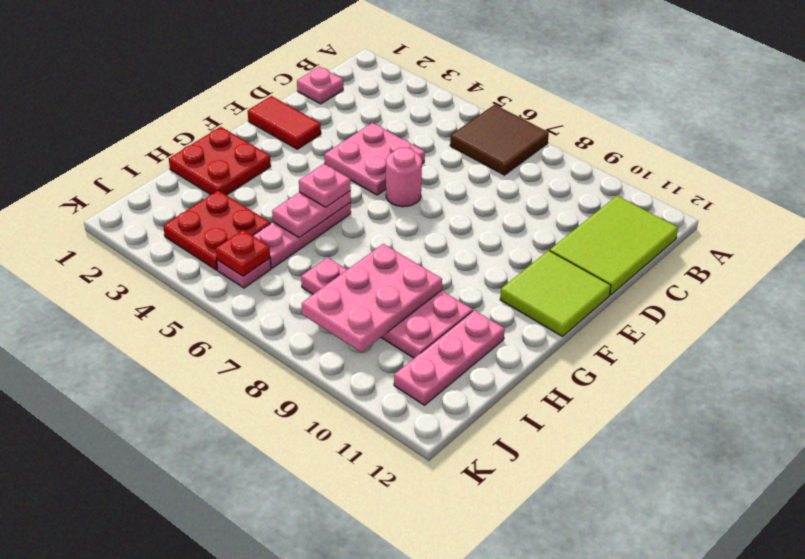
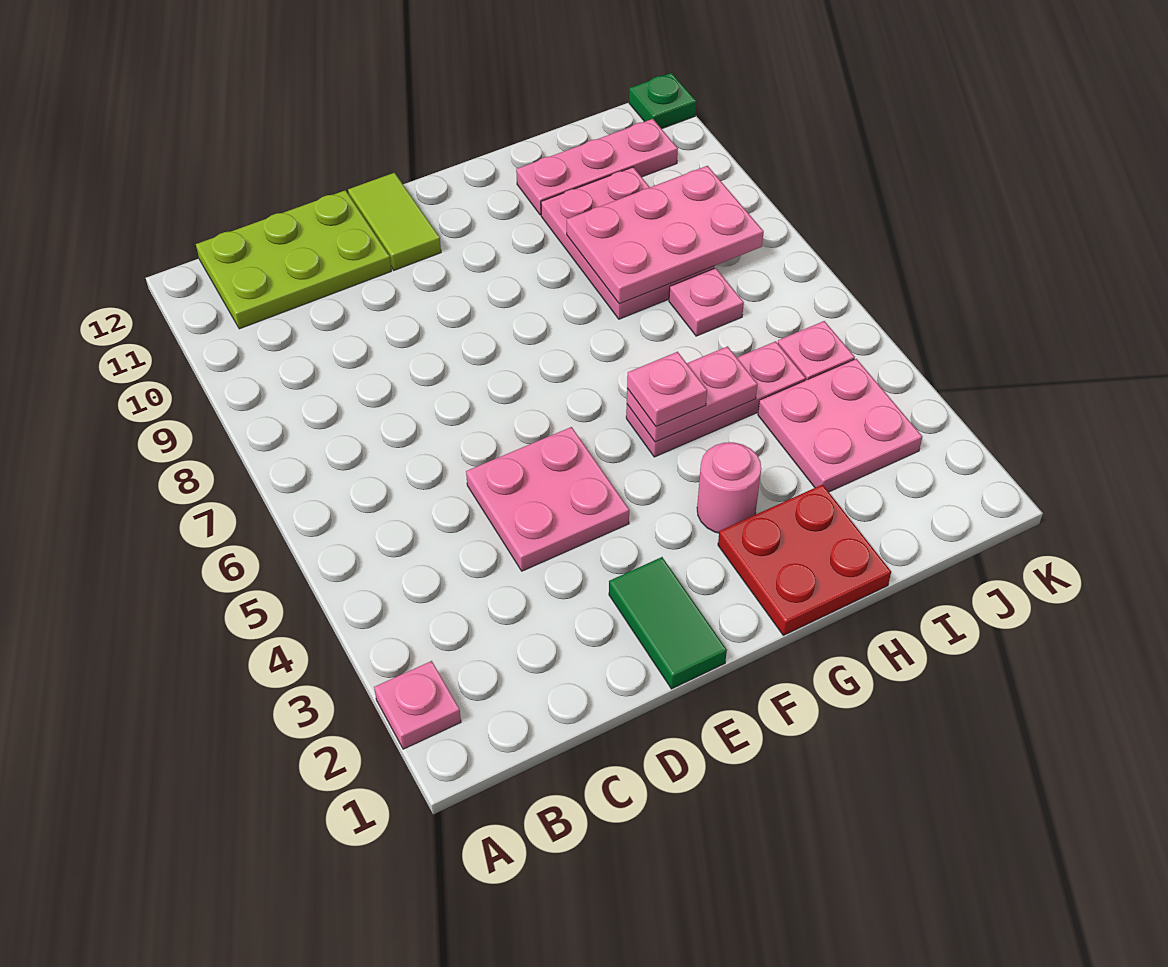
brown tile A6:B7 level 1 -> none
lime tile B11:D12 level 1 -> lime plate B11:D12 level 1
pink plate C1 level 1 -> pink plate A2 level 1
red tile E1:E2 level 1 -> green tile E1:E2 level 1
pink round brick E6 level 1 -> pink round brick G3 level 1
lime tile E11:F12 level 1 -> lime tile E11:E12 level 1
red plate I3:J4 level 1 -> pink plate I3:J4 level 1
red plate J5 level 2 -> none
none -> green plate K12 level 1

